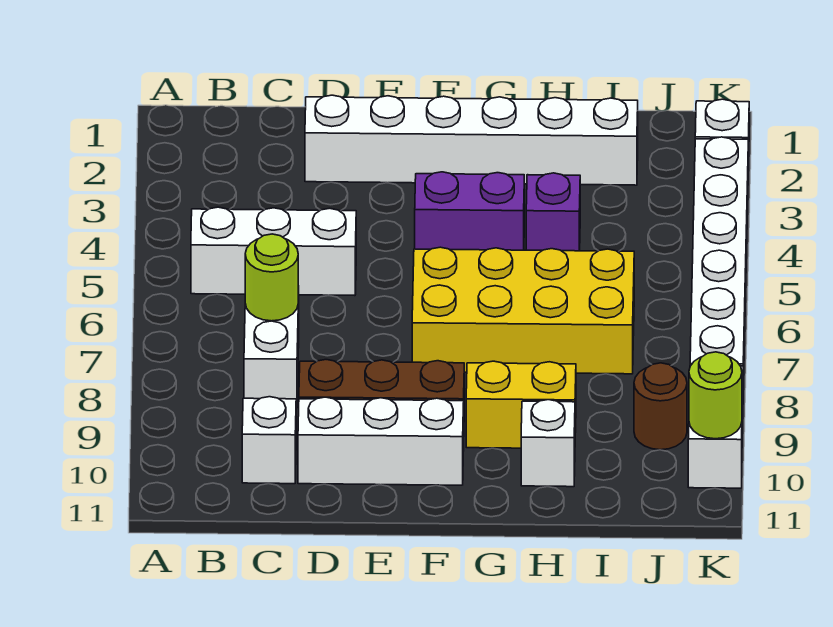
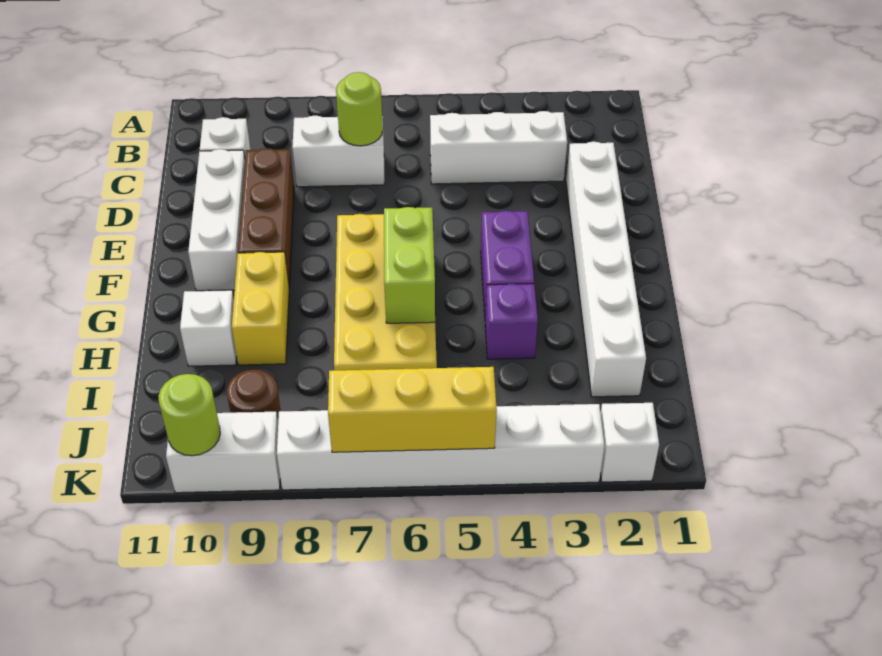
white brick B5:D5 level 1 -> white brick C3:C5 level 1
none -> lime brick G6:H6 level 2
none -> yellow brick K5:K7 level 2

